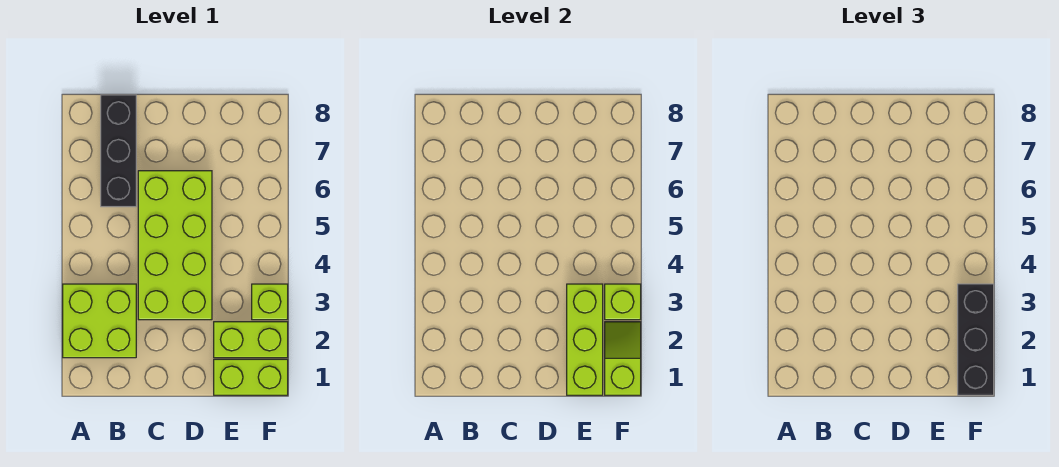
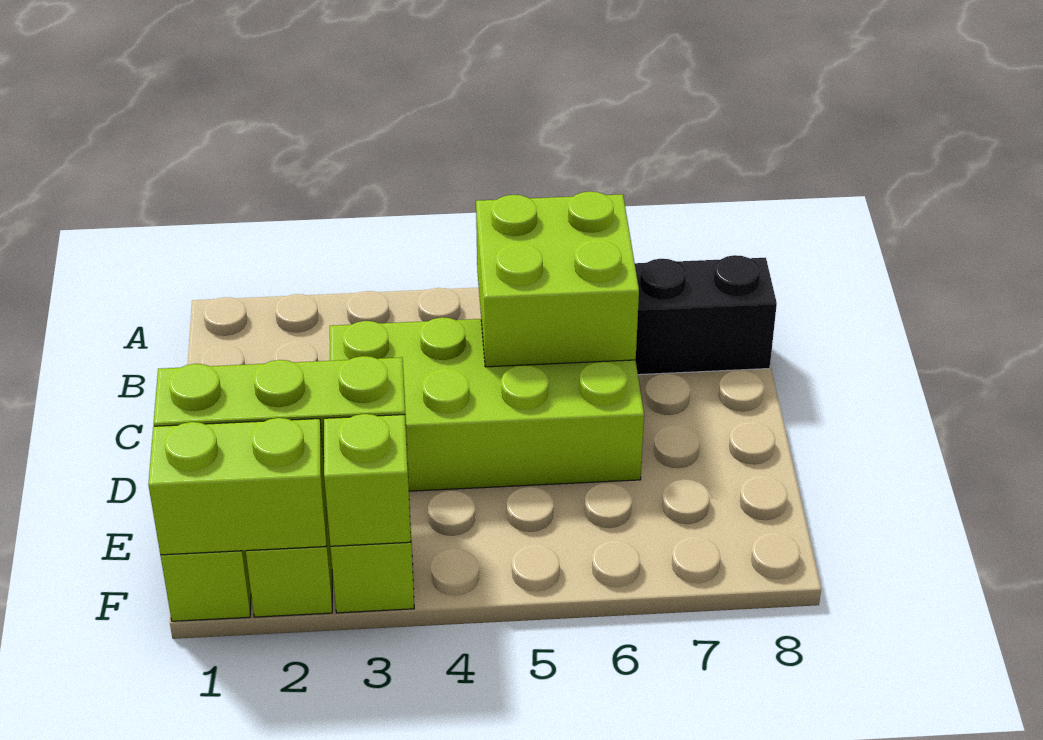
lime brick A2:B3 level 1 -> lime brick B5:C6 level 2
lime slope F1:F2 level 2 top 1 -> lime brick F1:F2 level 2
black brick F1:F3 level 3 -> none

